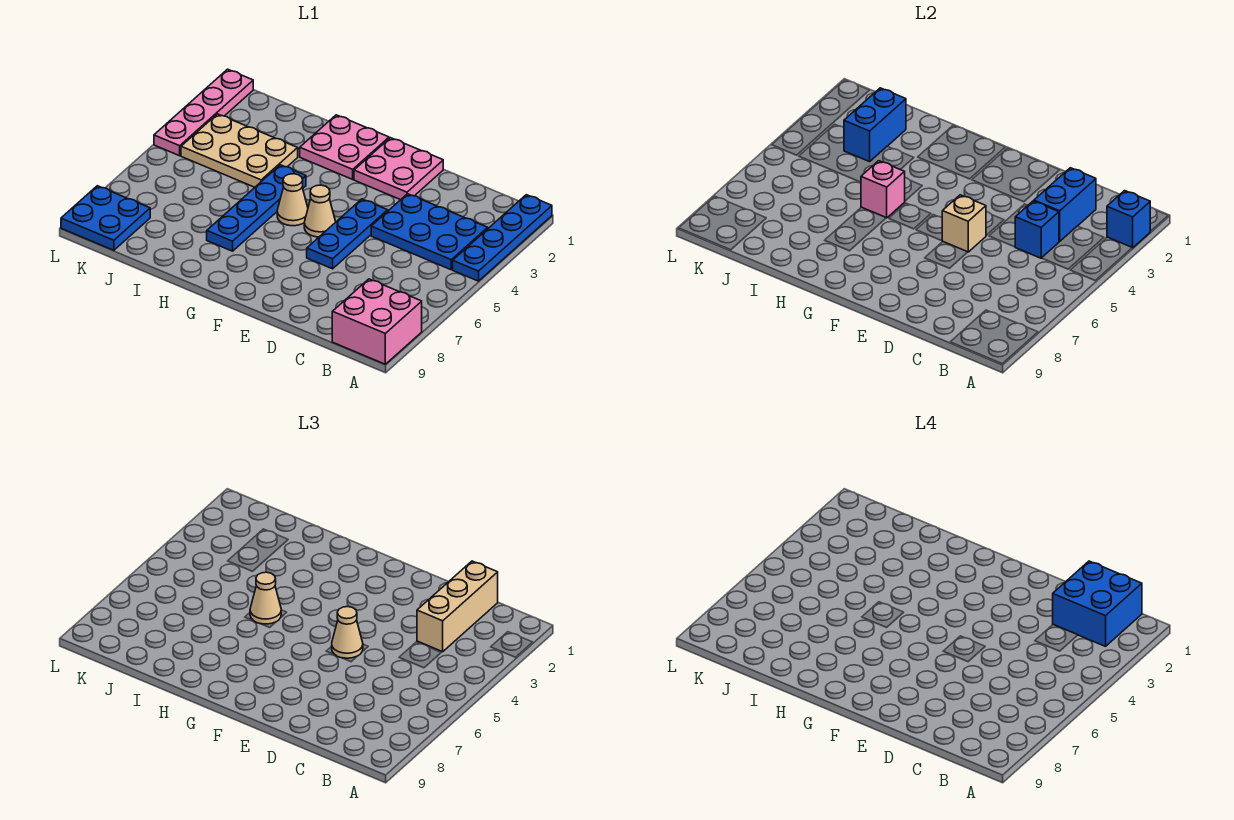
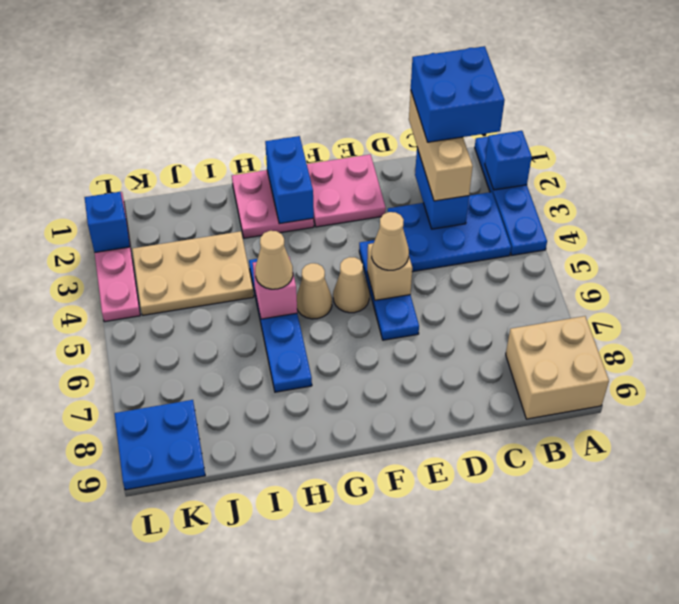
pink brick A8:B9 level 1 -> tan brick A8:B9 level 1
blue brick C4 level 2 -> blue brick L2 level 2
blue brick J2:J3 level 2 -> blue brick G1:G2 level 2

